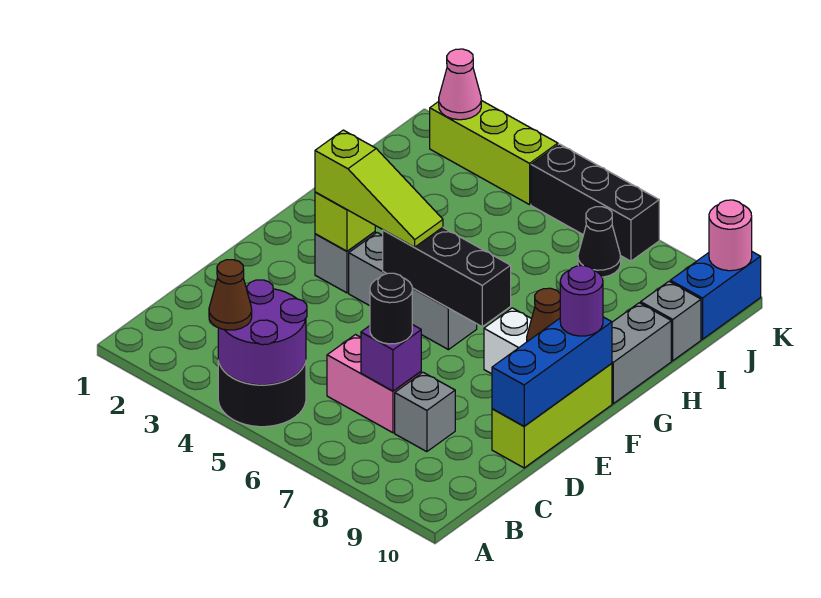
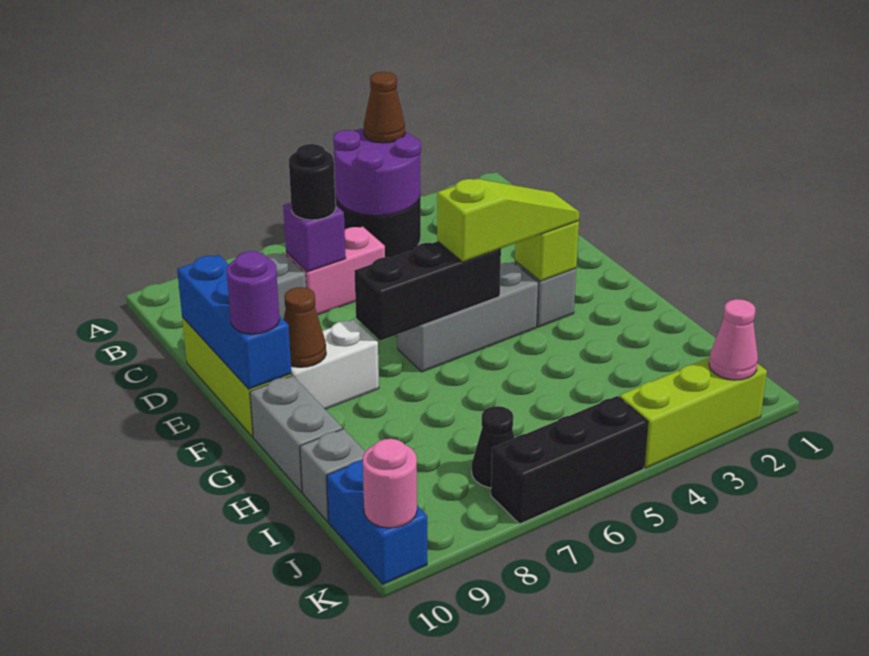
lime slope F3:F5 level 3 top 3 -> lime slope F3:F5 level 3 top 5

